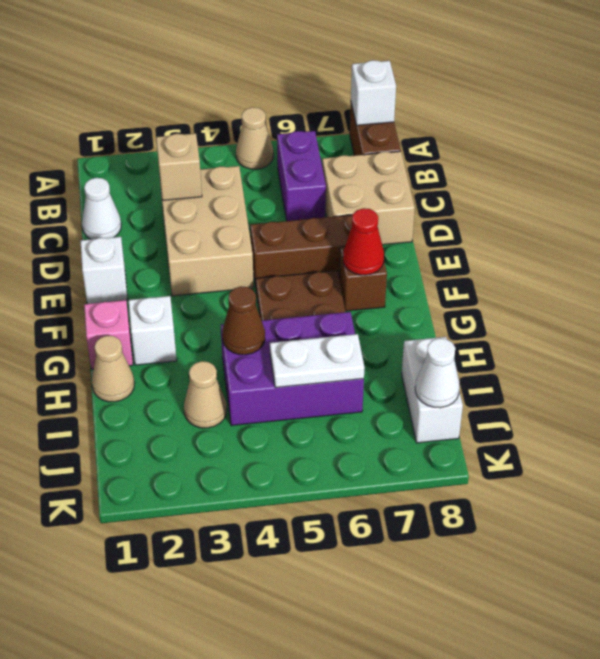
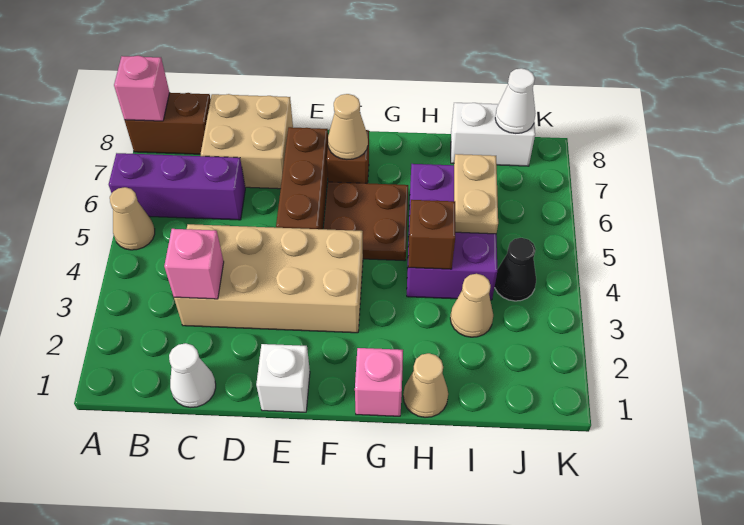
white brick A8 level 2 -> pink brick A8 level 2
purple brick B6:C6 level 1 -> purple brick A6:C6 level 1
tan brick C3:E4 level 1 -> tan brick C3:F4 level 1
tan brick C3 level 2 -> pink brick C3 level 2
red cone F7 level 2 -> tan cone F7 level 2
white brick G2 level 1 -> none
brown cone H4 level 2 -> brown brick H4 level 2
white plate I5:I6 level 2 -> tan plate I5:I6 level 2
none -> black cone J4 level 1

